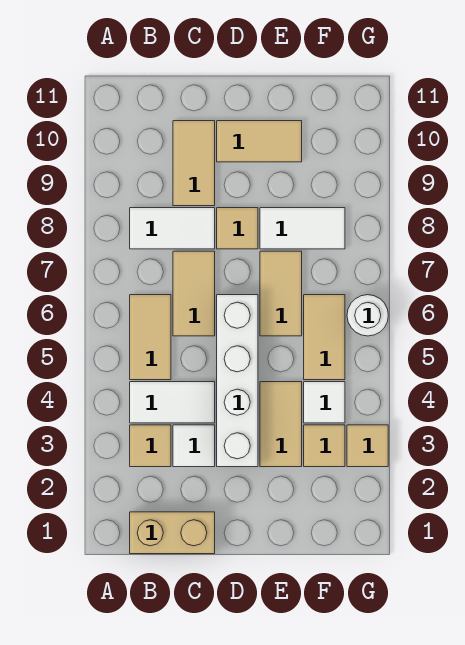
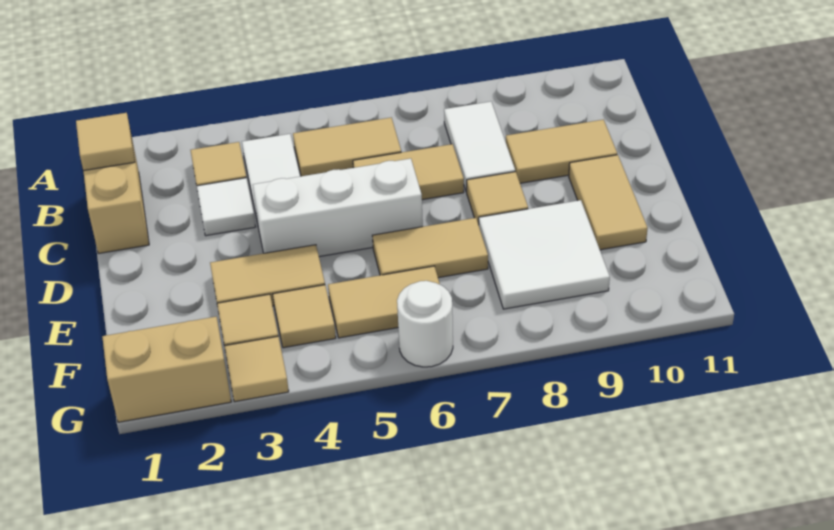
none -> tan tile B1 level 2
white brick D3:D6 level 1 -> white brick D4:D6 level 1
white tile E8:F8 level 1 -> white tile E8:F9 level 1
white tile F4 level 1 -> tan tile F4 level 1
none -> tan brick G1:G2 level 1

